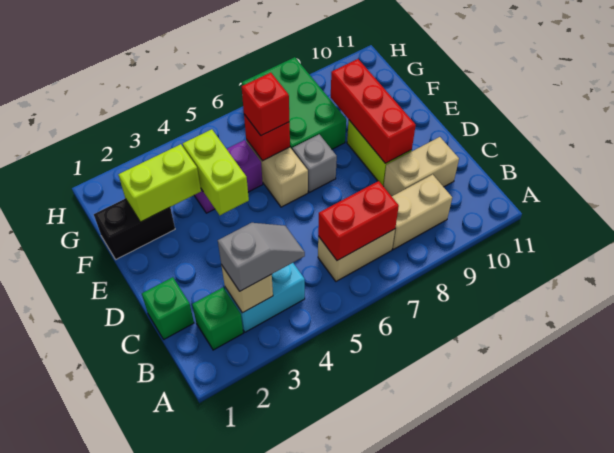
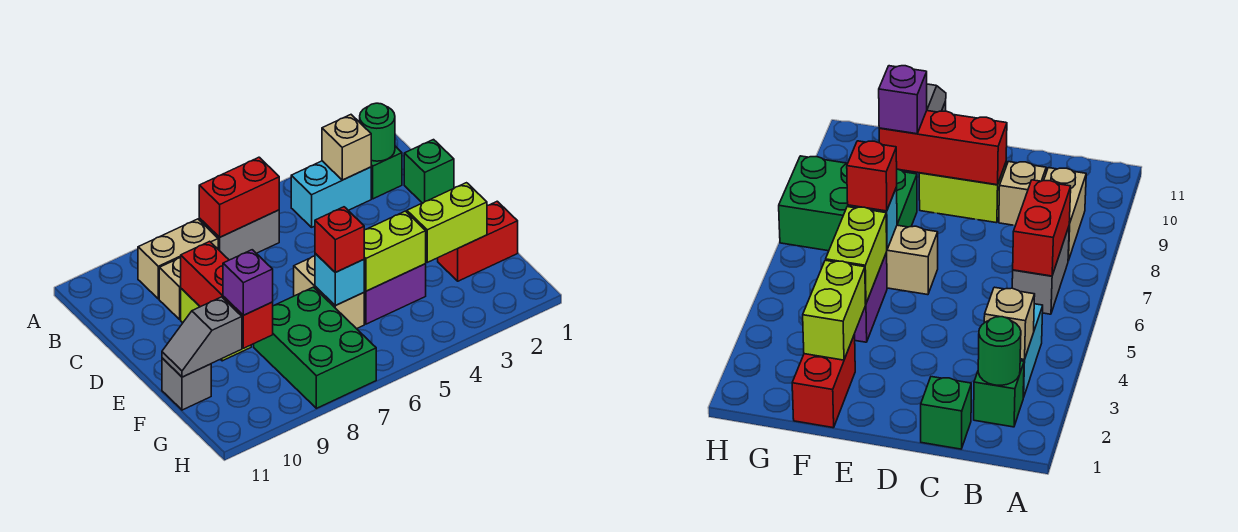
none -> green round brick B2 level 2
grey slope B3:B4 level 3 top 3 -> grey slope F10:F11 level 2 top 10
tan brick B6:B7 level 1 -> grey brick B6:B7 level 1
tan brick C9:C10 level 1 -> tan brick C9 level 1
lime brick E4:F4 level 2 -> lime brick F4:F5 level 2
grey brick E7 level 1 -> grey brick F11 level 1
black brick F1:F2 level 1 -> red brick F1:F2 level 1
red brick F6 level 2 -> cyan brick F6 level 2
none -> purple brick F9 level 3

